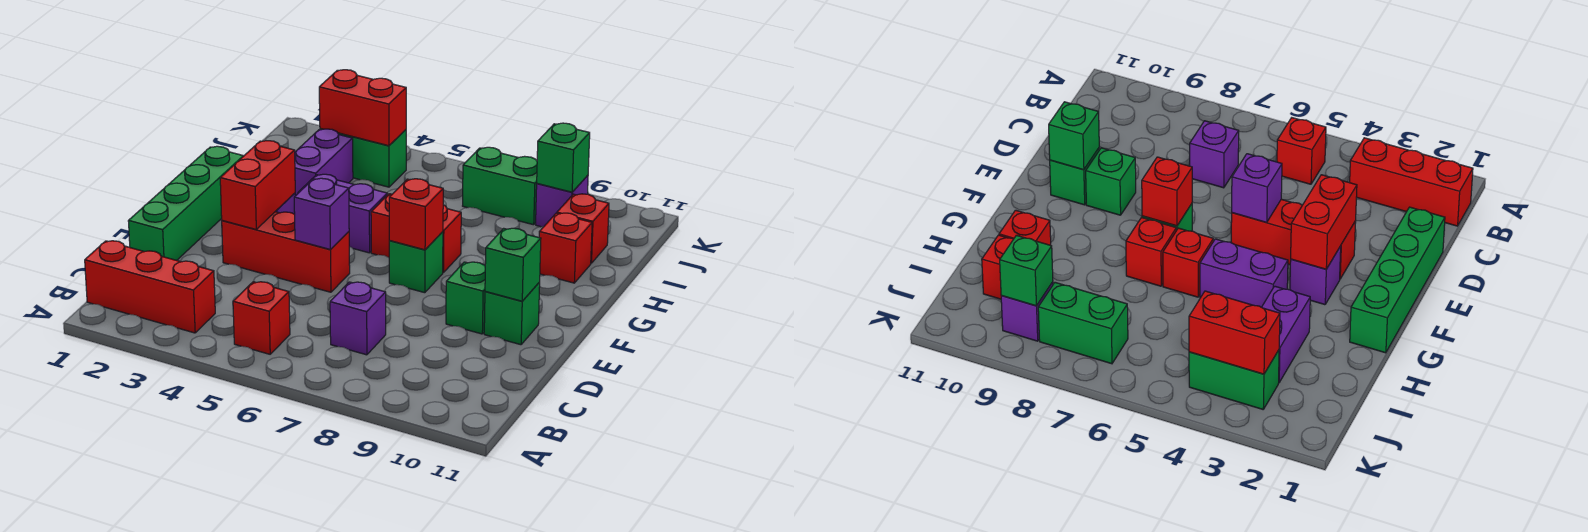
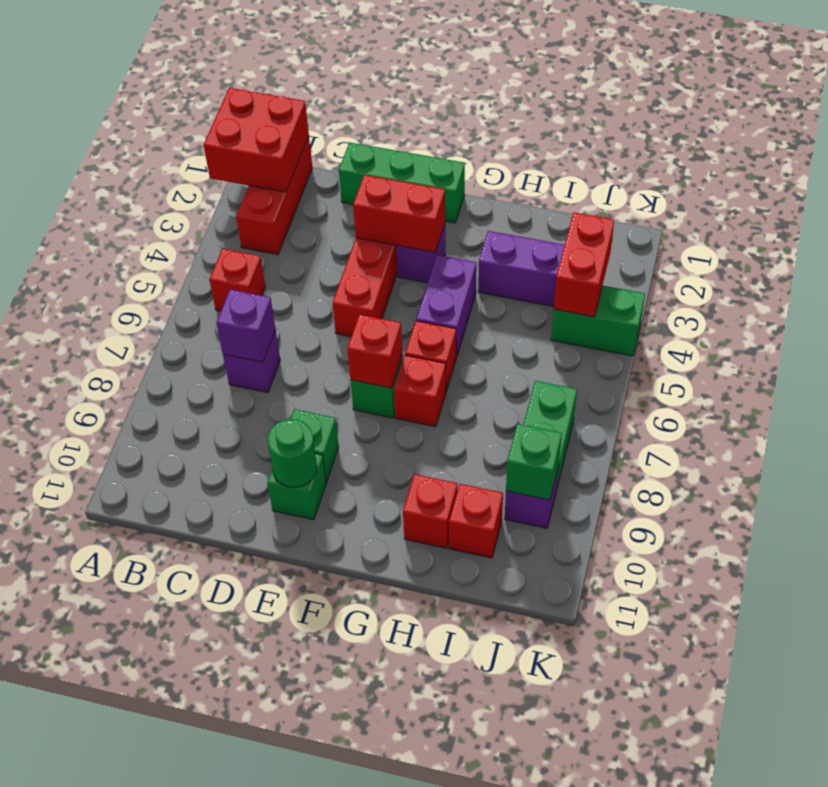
none -> red brick A1:B2 level 2
green brick D1:G1 level 1 -> green brick D1:F1 level 1
purple brick E5 level 2 -> purple brick C7 level 2
green brick E10 level 2 -> green round brick E10 level 2
green brick J3:J4 level 1 -> green brick J4:K4 level 1

